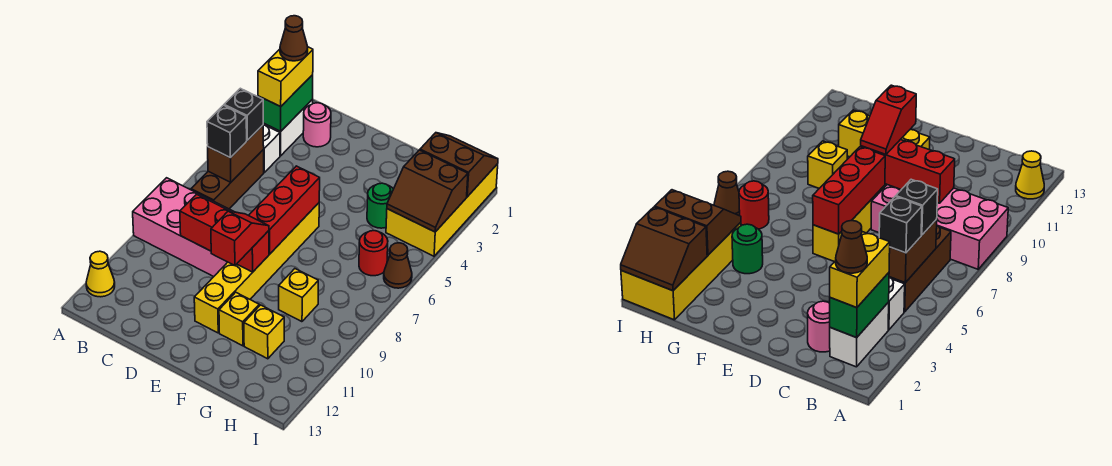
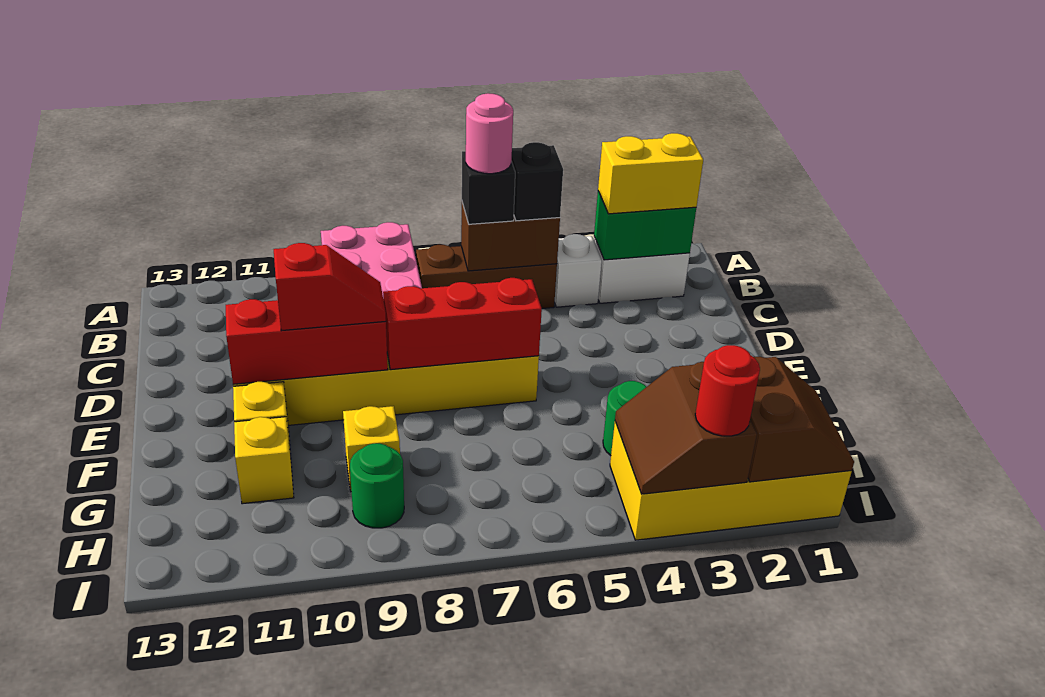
yellow cone A12 level 1 -> none
brown cone B2 level 4 -> none
pink round brick C2 level 1 -> pink round brick B6 level 4
red brick C9:E9 level 2 -> red brick E9:E11 level 2
red round brick H6 level 1 -> red round brick I3 level 3
none -> green round brick H9 level 1
brown cone I6 level 1 -> none

